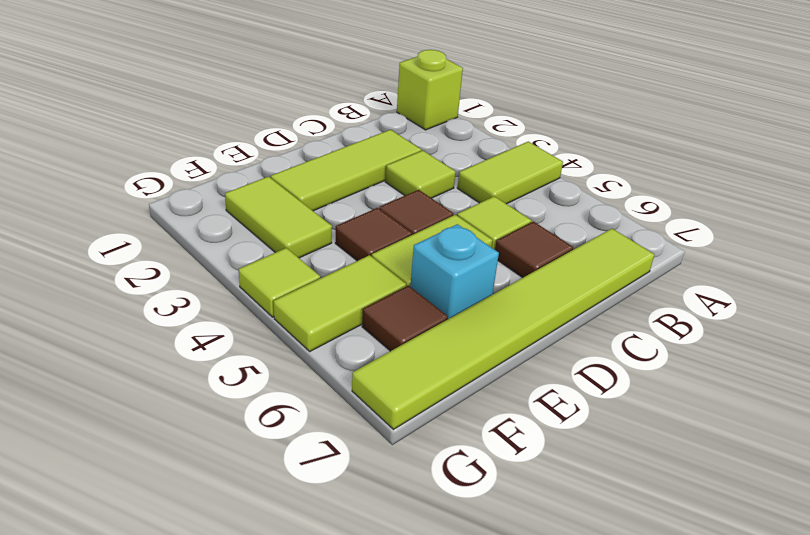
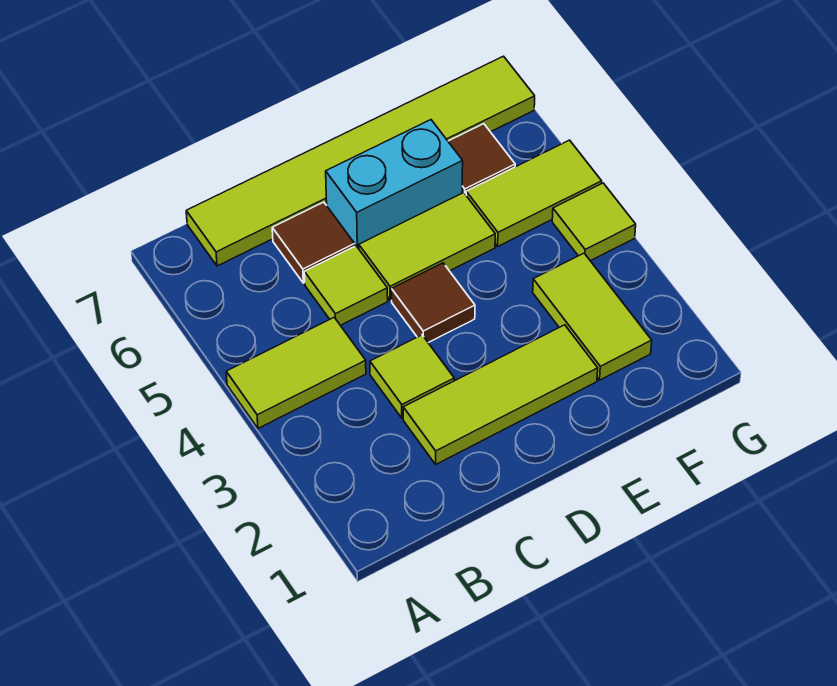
lime brick A1 level 1 -> none
brown tile E4 level 1 -> none
cyan brick E6 level 1 -> cyan brick D6:E6 level 1

